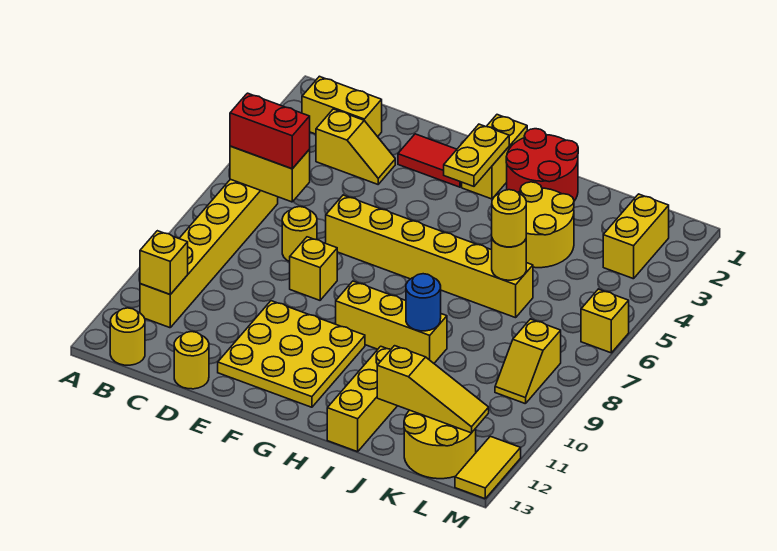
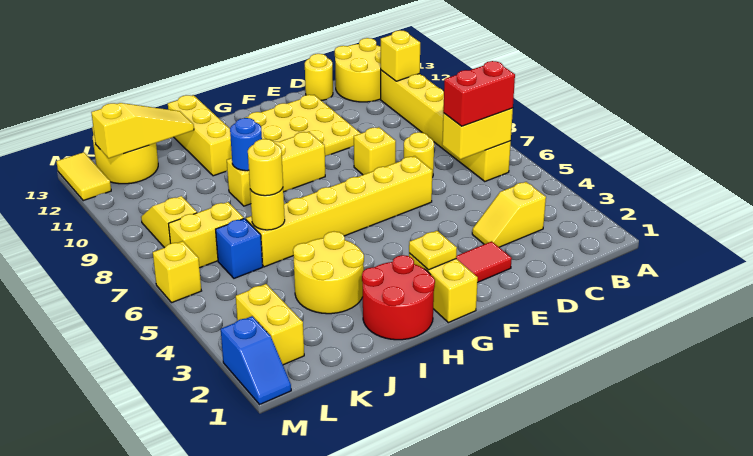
yellow brick B2:C2 level 1 -> yellow brick K7:L7 level 1
yellow round brick B13 level 1 -> yellow round brick B12:C13 level 1
yellow plate G2:G3 level 2 -> yellow plate G2 level 2
yellow slope J12:L12 level 2 top J -> yellow slope J12:L12 level 2 top L
none -> blue brick K6 level 1
none -> blue slope M1:M2 level 1 top 2

